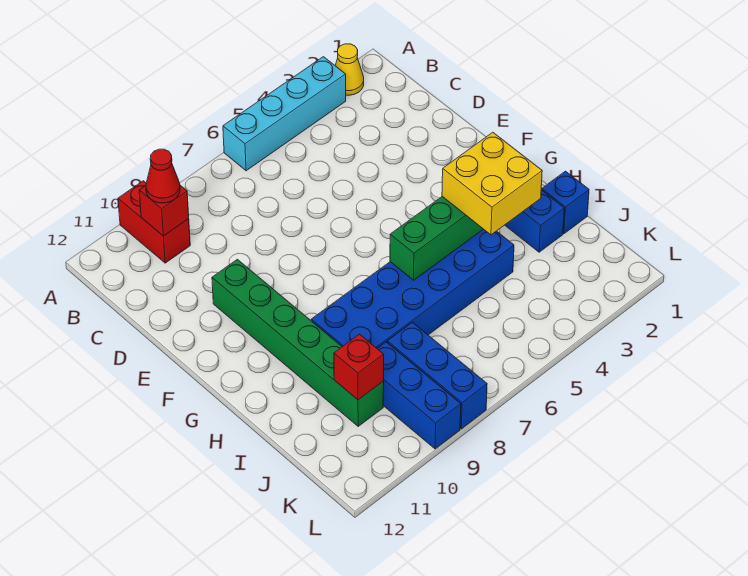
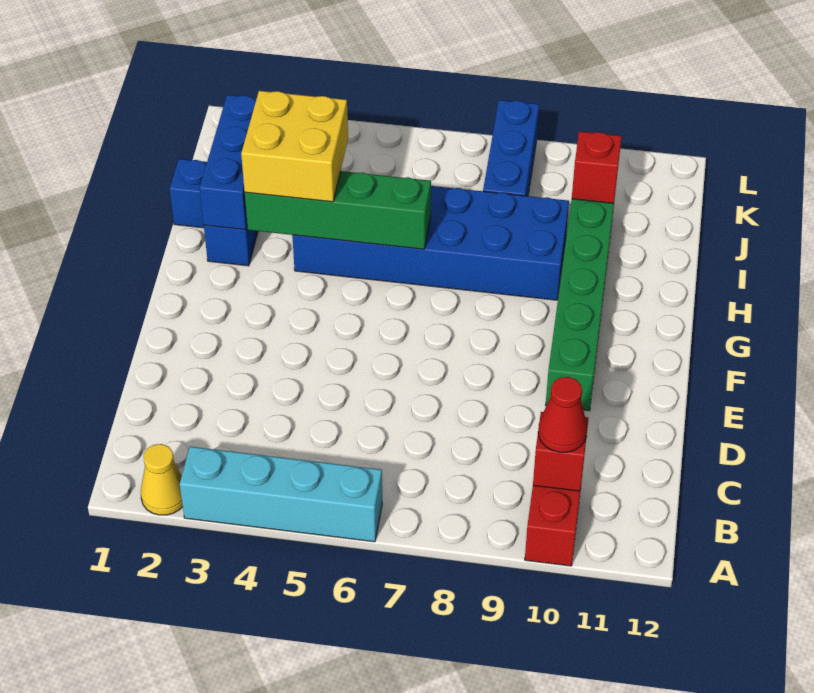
blue brick J9:L9 level 1 -> blue brick H2:J2 level 2

